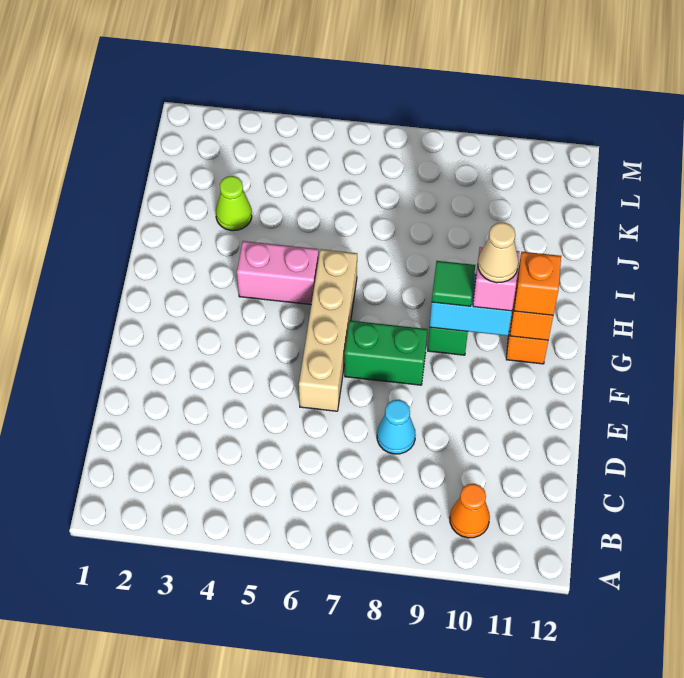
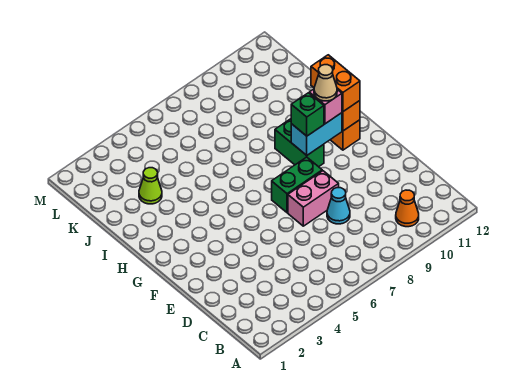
tan brick E6:H6 level 1 -> none
green tile G9 level 3 -> green brick G9 level 3
orange brick G11 level 3 -> orange brick G11:H11 level 3
pink brick H4:H5 level 1 -> pink brick E7:E8 level 1

